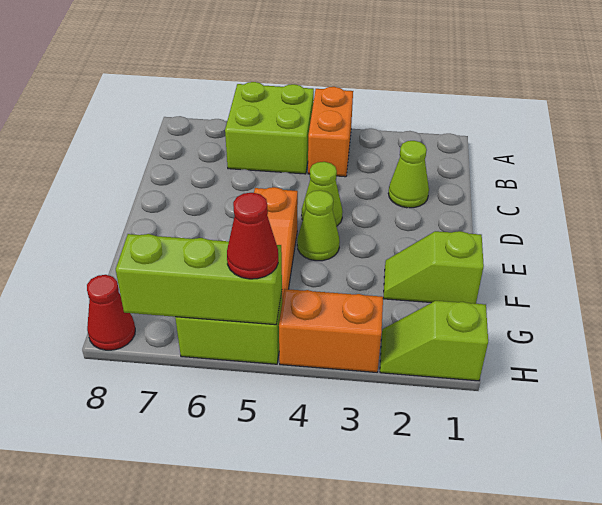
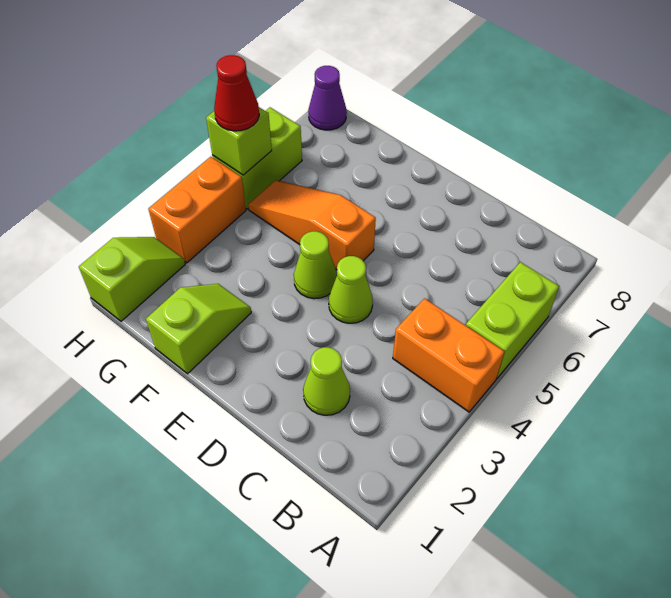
lime brick A5:B6 level 1 -> lime brick A5:A6 level 1
lime brick H5:H7 level 2 -> lime brick H5 level 2
red cone H8 level 1 -> purple cone H8 level 1

